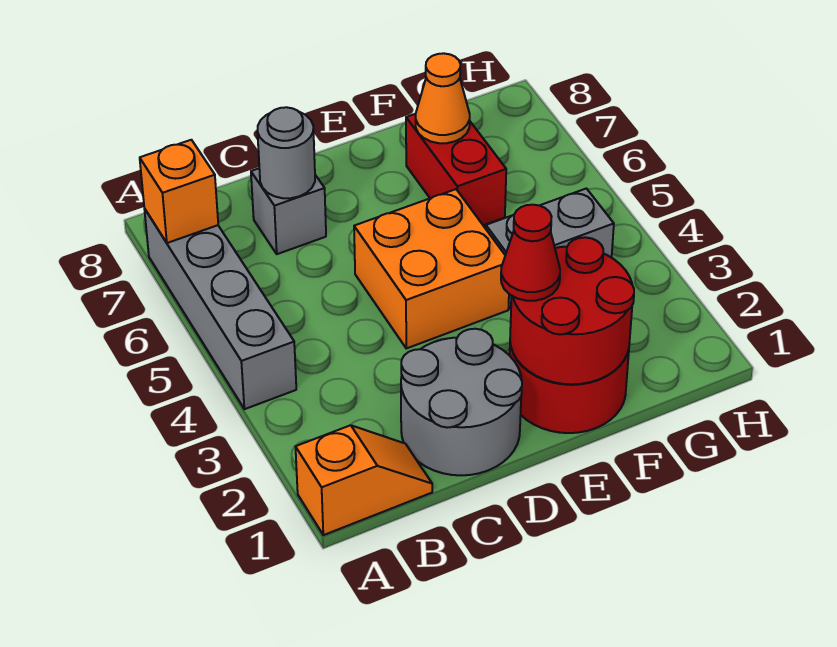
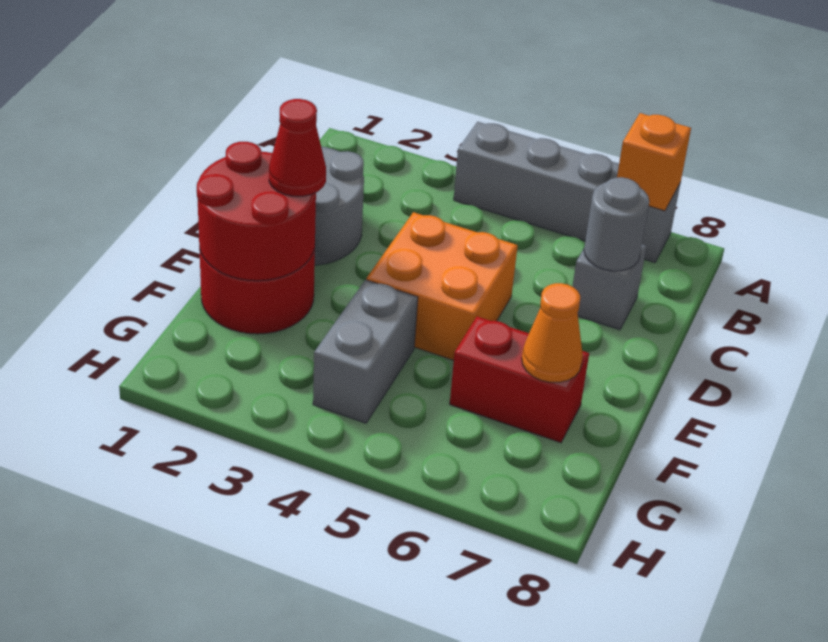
orange slope A1:B1 level 1 top A -> none

